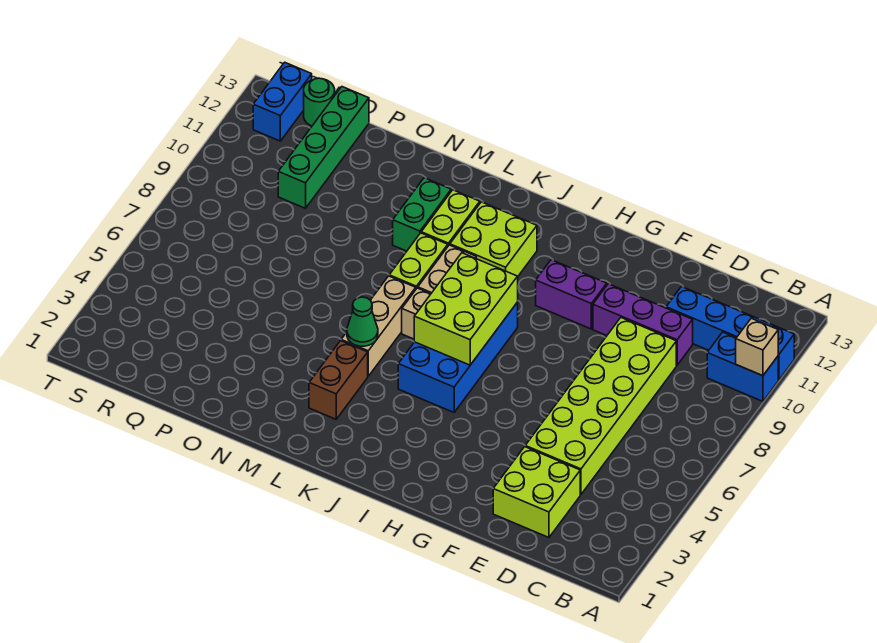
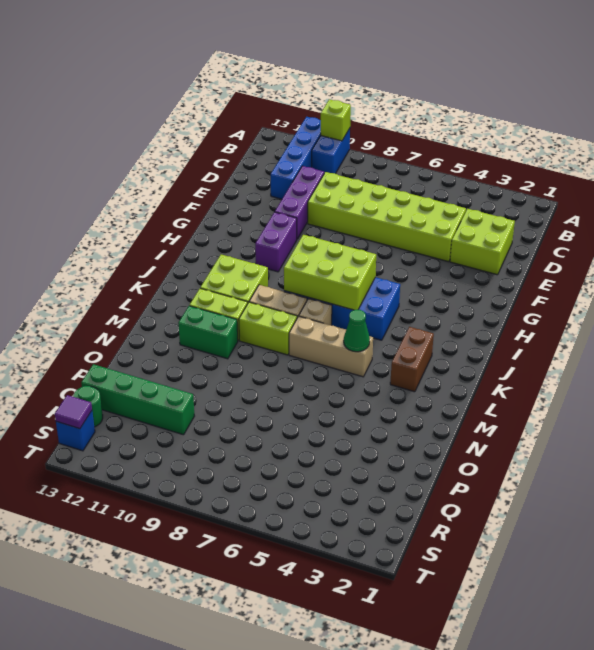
tan brick A10 level 2 -> lime brick A10 level 2
brown brick L3:L4 level 1 -> brown brick K3:L3 level 1
blue brick S12:S13 level 1 -> blue brick S13 level 1
none -> purple tile S13 level 2

